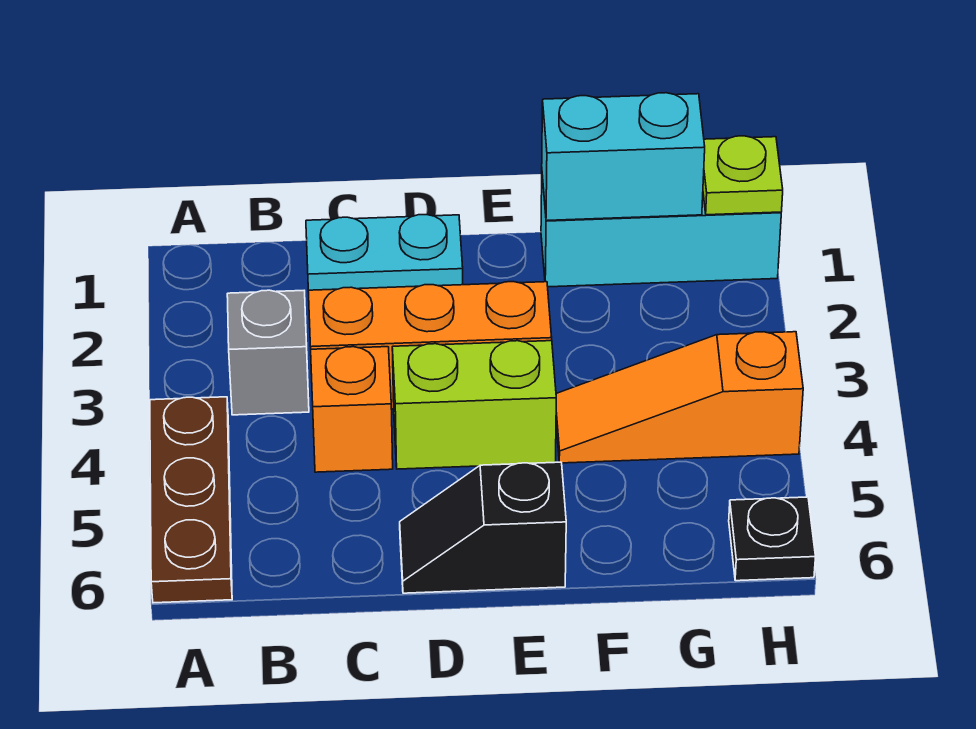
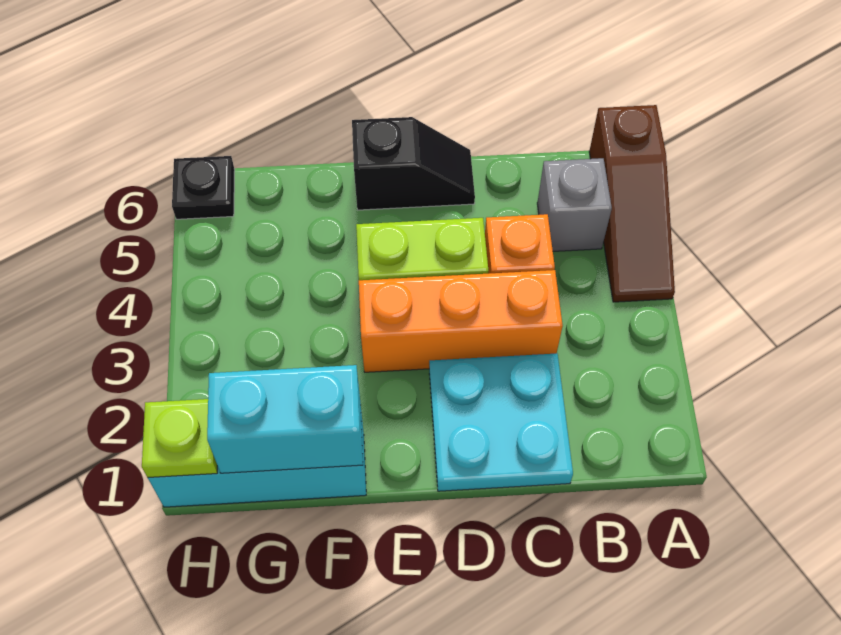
brown plate A4:A6 level 1 -> brown slope A4:A6 level 1 top 6
grey brick B3 level 1 -> grey brick B5 level 1
cyan plate C1:D1 level 1 -> cyan plate C1:D2 level 1
orange slope F4:H4 level 1 top H -> none

